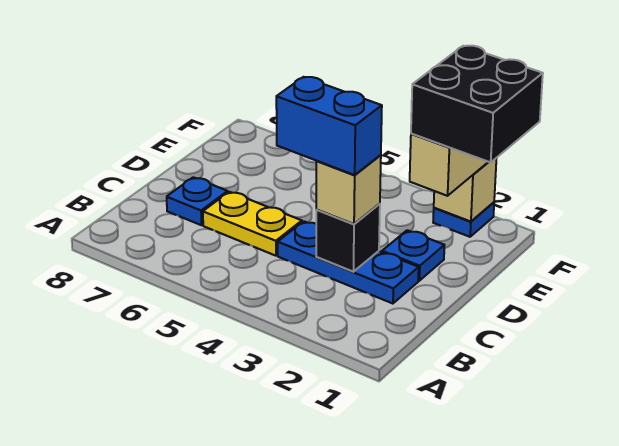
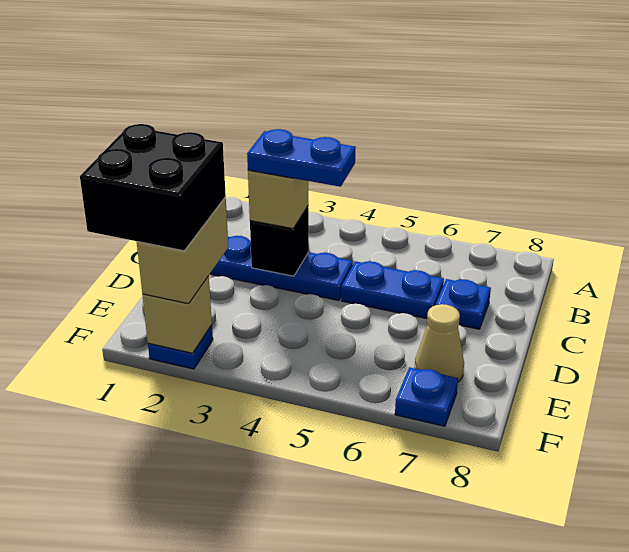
blue brick C3:C4 level 4 -> blue plate C3:C4 level 4
yellow plate C5:C6 level 1 -> blue plate C5:C6 level 1
blue plate D2 level 1 -> blue plate F7 level 1
none -> tan cone E7 level 1

